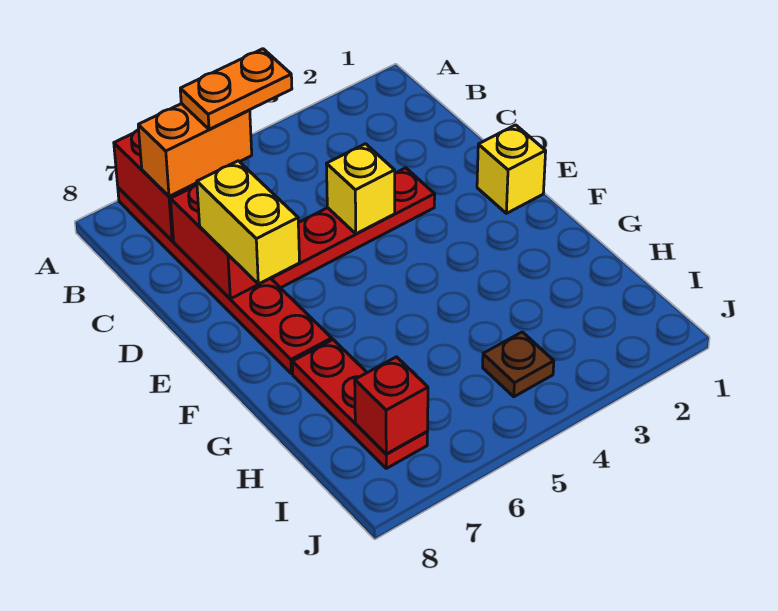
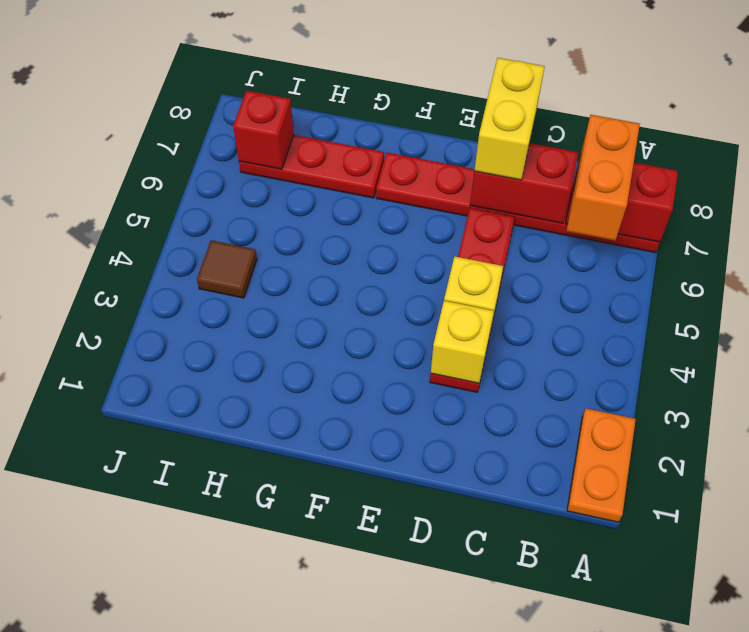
orange plate B5:B6 level 4 -> orange plate A1:A2 level 1
yellow brick D7:E7 level 3 -> yellow brick D7:D8 level 3
yellow brick E1 level 1 -> yellow brick D3 level 2
brown plate I4 level 1 -> brown tile I4 level 1

